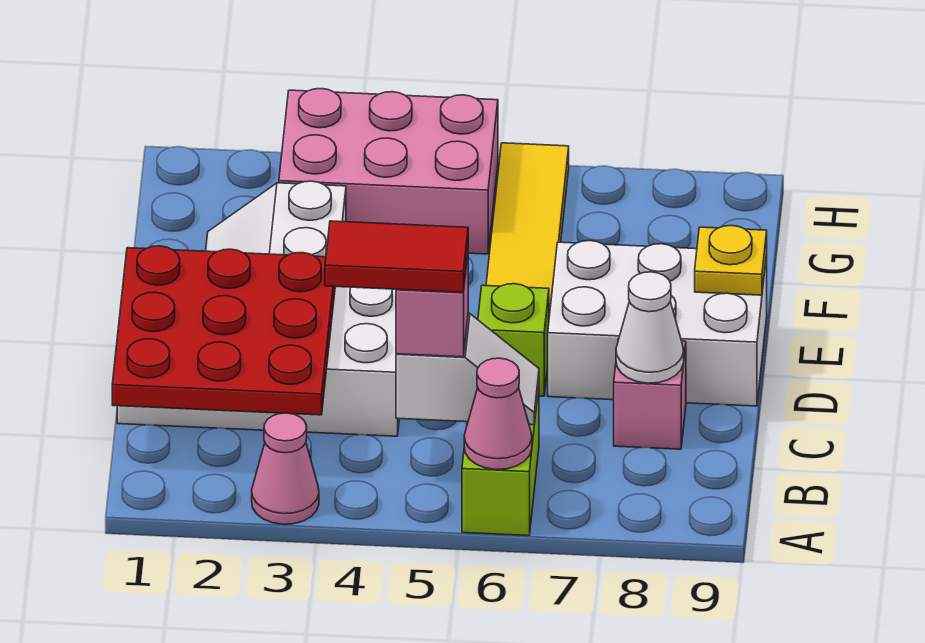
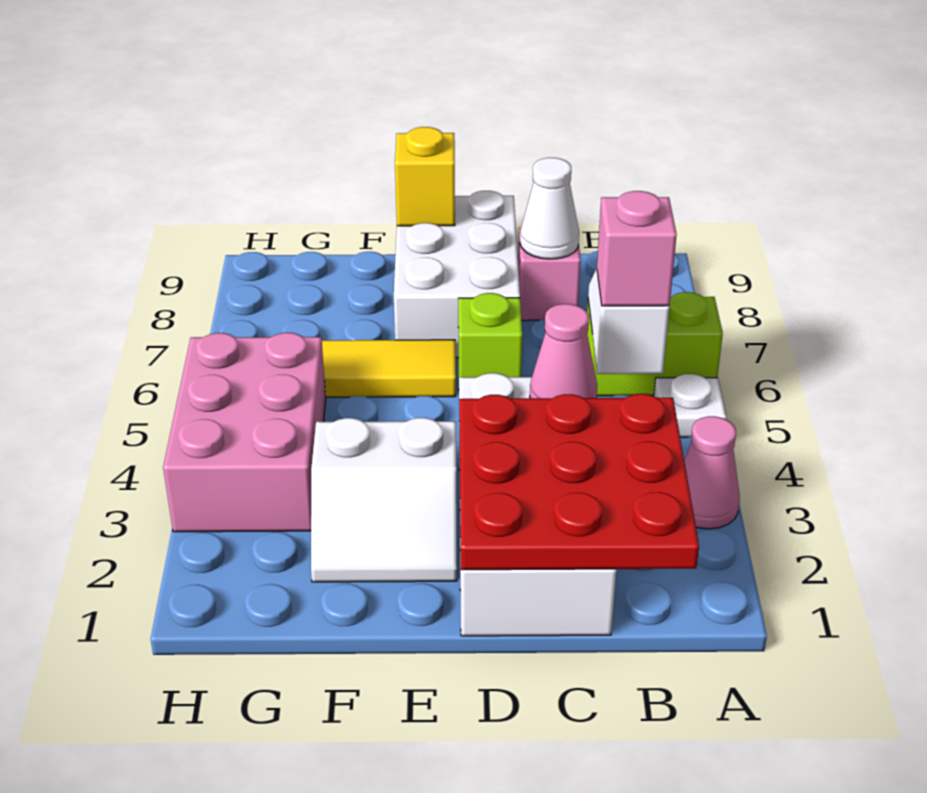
none -> white plate A5 level 1
pink cone A6 level 2 -> pink cone C4 level 2
red tile B4:B5 level 4 -> none
yellow plate E9 level 2 -> yellow brick E9 level 2

